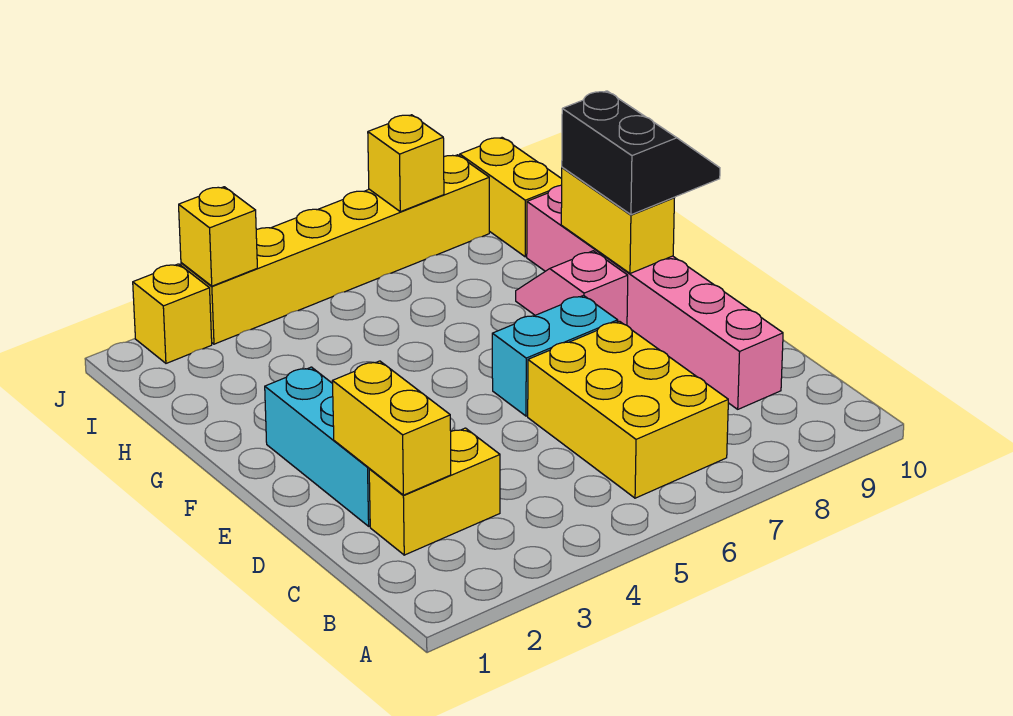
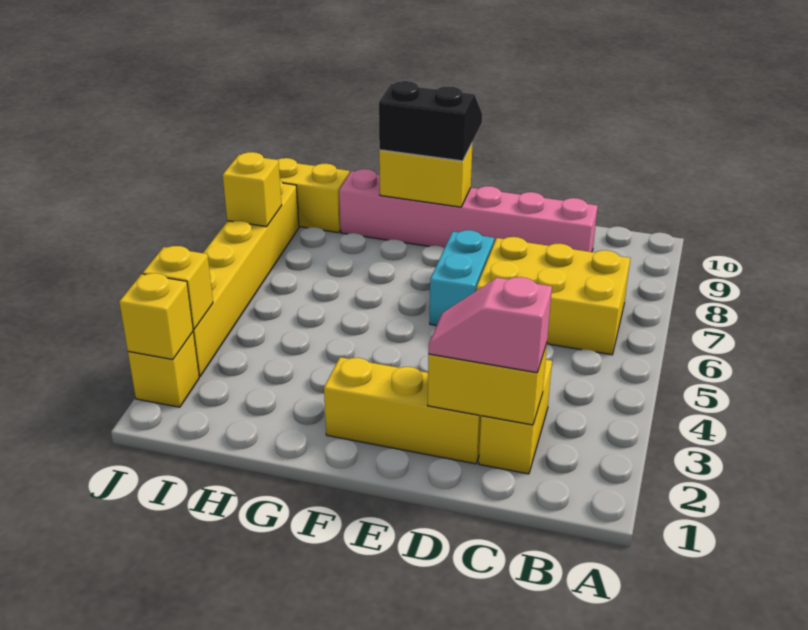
cyan brick D2:F2 level 1 -> yellow brick D2:F2 level 1
pink slope F8:G8 level 1 top F -> pink slope C2:D2 level 3 top C
none -> yellow brick J2 level 2

